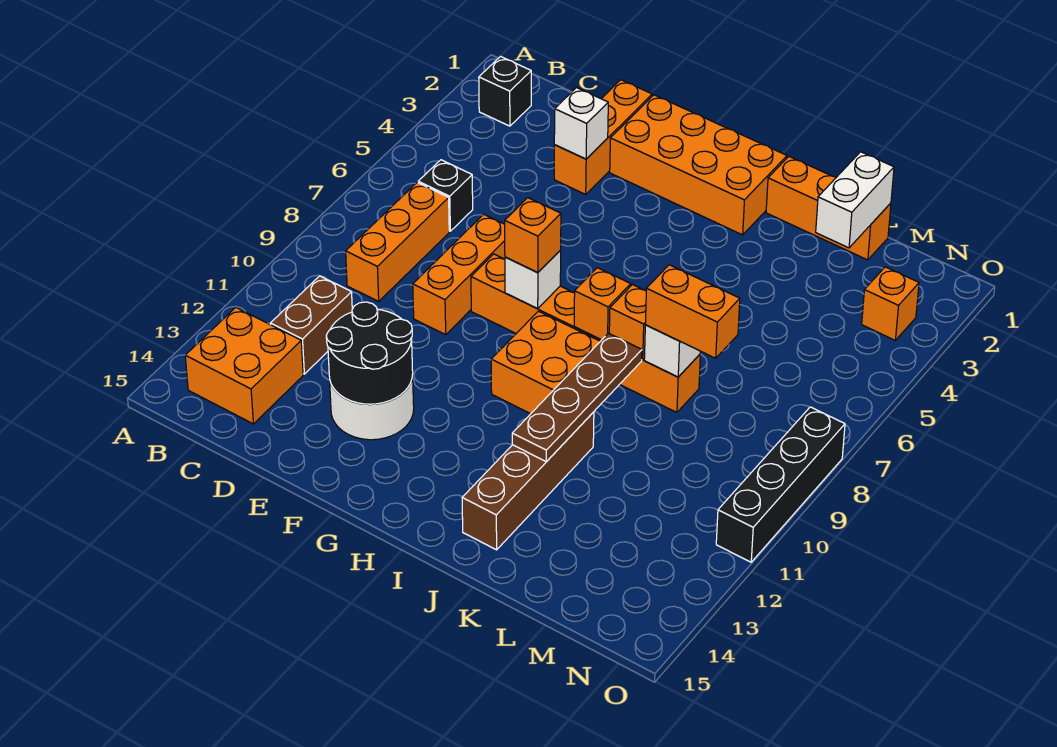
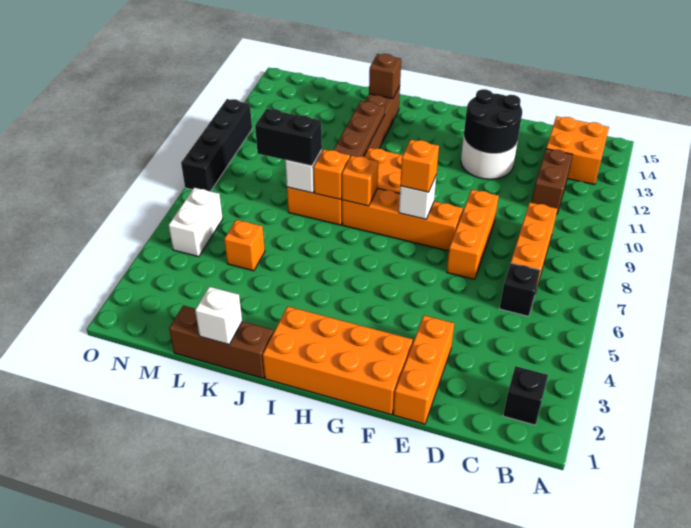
white brick E3 level 2 -> white brick K1 level 2
orange brick J1:L1 level 1 -> brown brick J1:L1 level 1
none -> brown brick J14 level 2
orange brick K8:L8 level 3 -> black brick K8:L8 level 3
white brick L1:L2 level 2 -> white brick N5:N6 level 1
orange brick N3 level 1 -> orange brick L5 level 1

